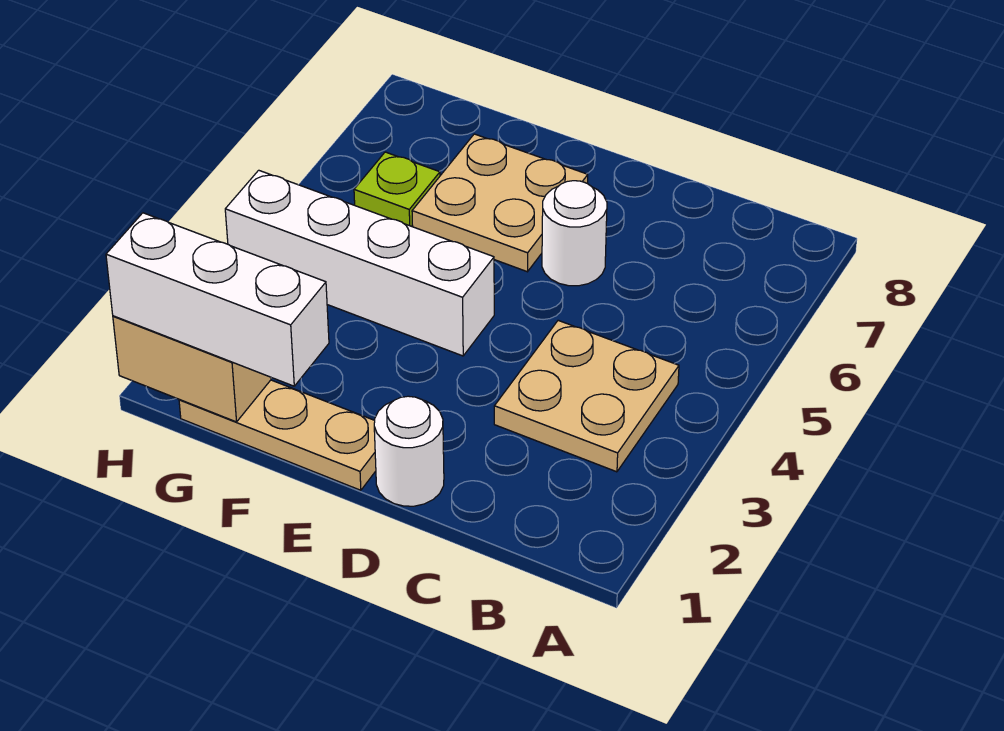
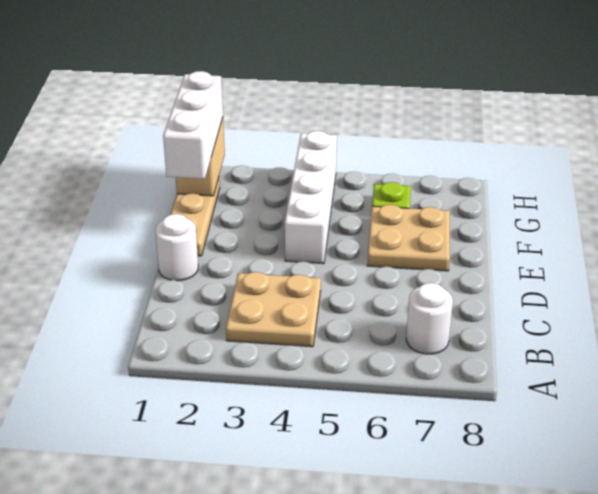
white round brick D6 level 1 -> white round brick B7 level 1

